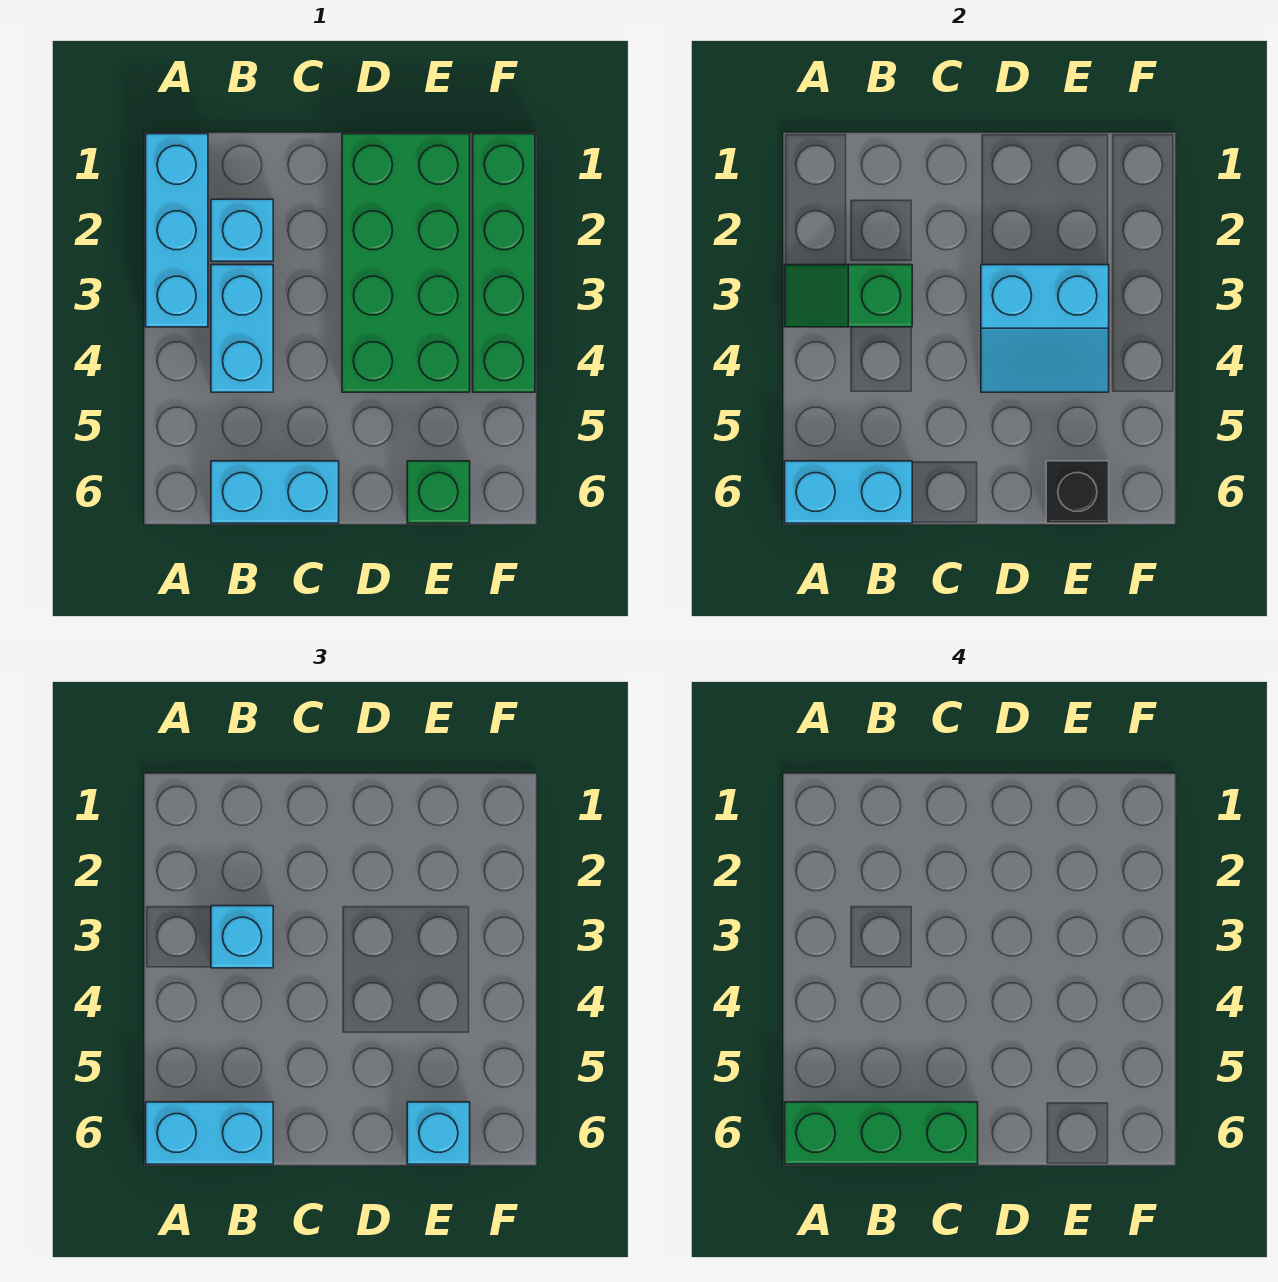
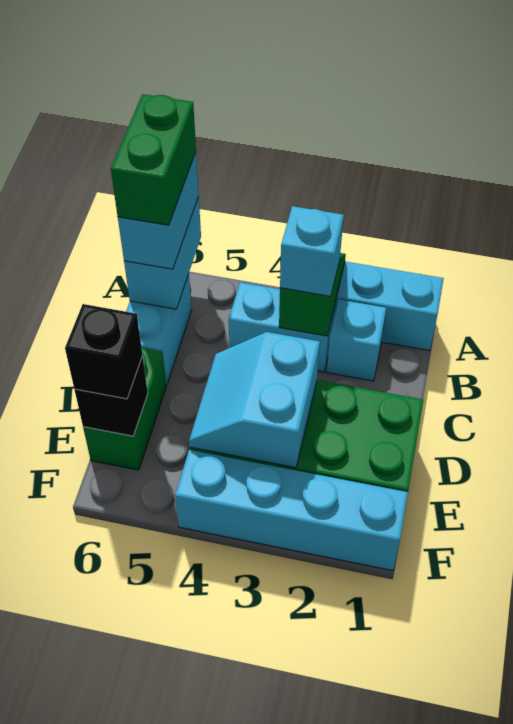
green brick A6:C6 level 4 -> green brick A6:B6 level 4
green brick E6 level 1 -> green brick D6:E6 level 1
cyan brick E6 level 3 -> black brick E6 level 3
green brick F1:F4 level 1 -> cyan brick F1:F4 level 1

